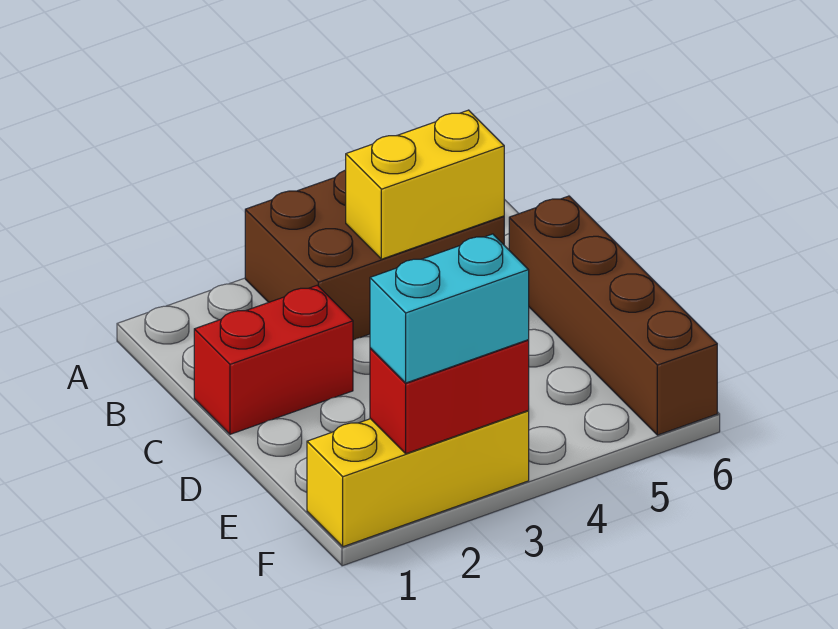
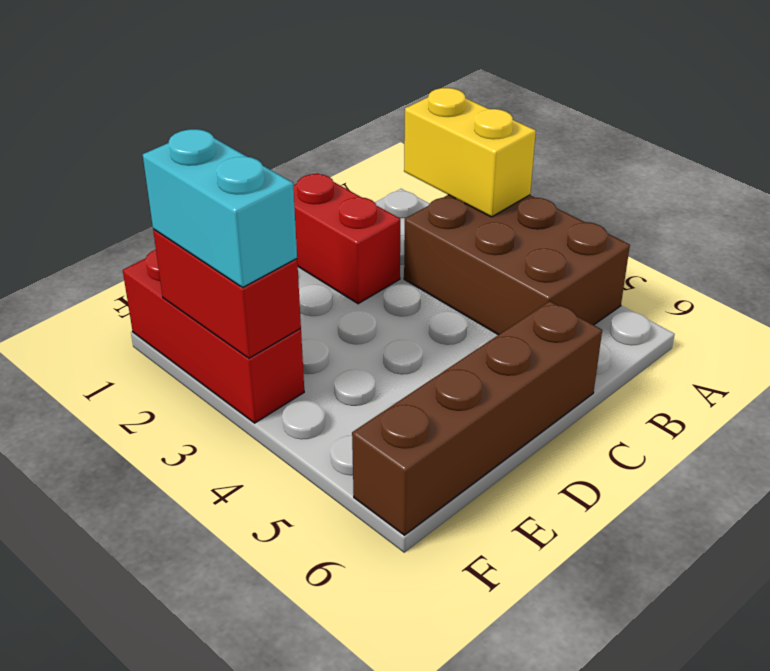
yellow brick B4:B5 level 2 -> yellow brick A2:A3 level 2
yellow brick F1:F3 level 1 -> red brick F1:F3 level 1

